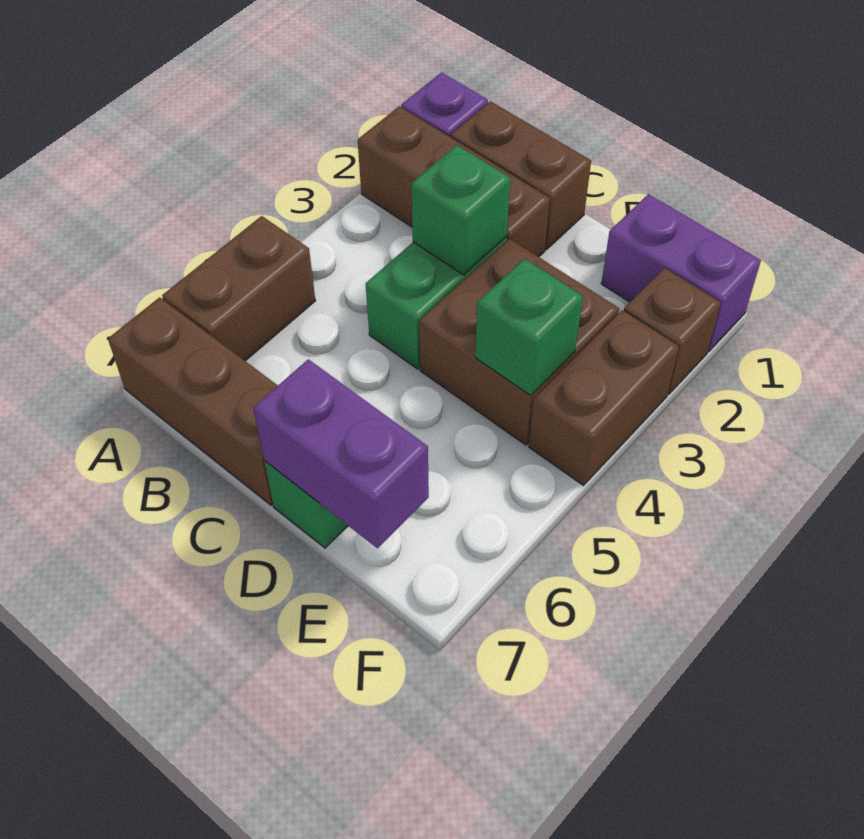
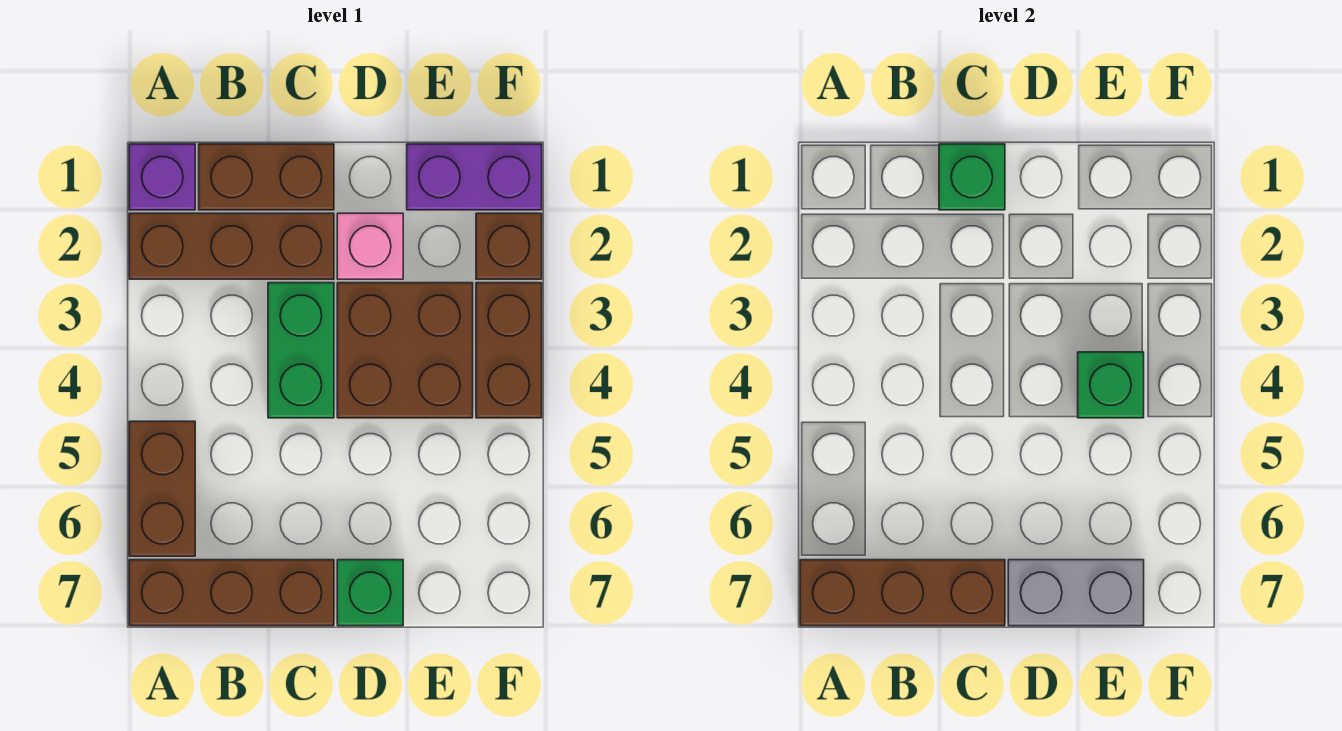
none -> brown brick A7:C7 level 2
green brick C3 level 2 -> green brick C1 level 2
none -> pink brick D2 level 1
purple brick D7:E7 level 2 -> grey brick D7:E7 level 2

